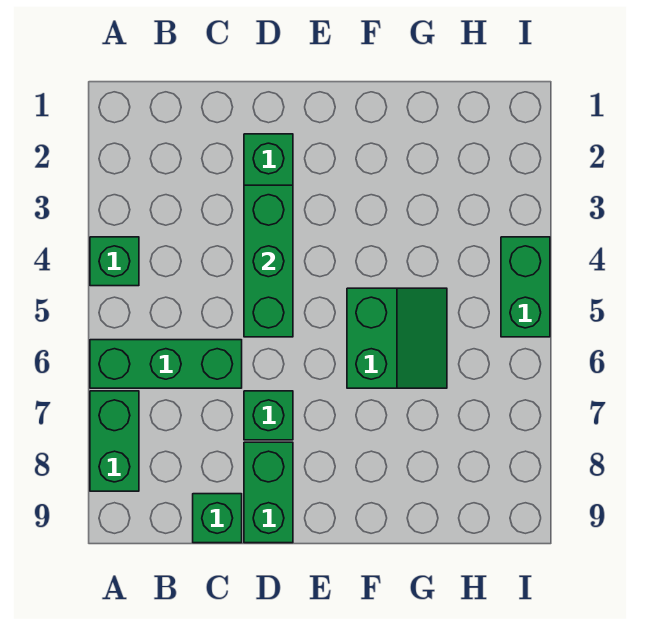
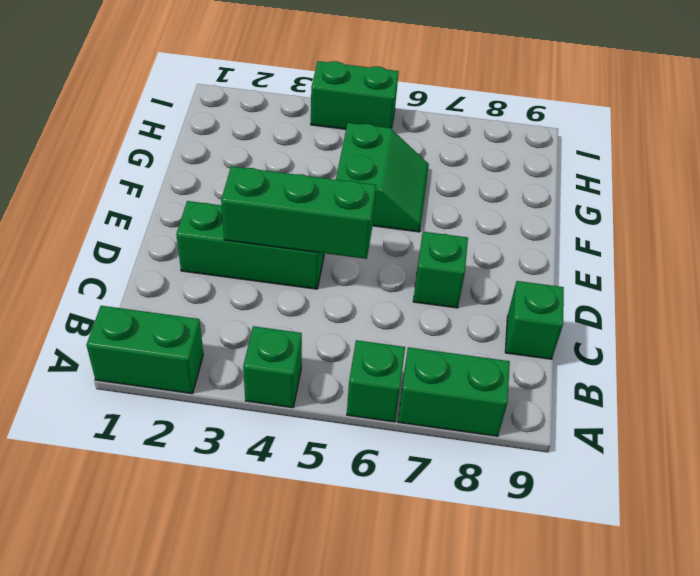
green brick A6:C6 level 1 -> green brick A6 level 1
green brick D8:D9 level 1 -> green brick A1:A2 level 1
green slope F5:G6 level 1 top F -> green slope F5:G6 level 1 top 5

